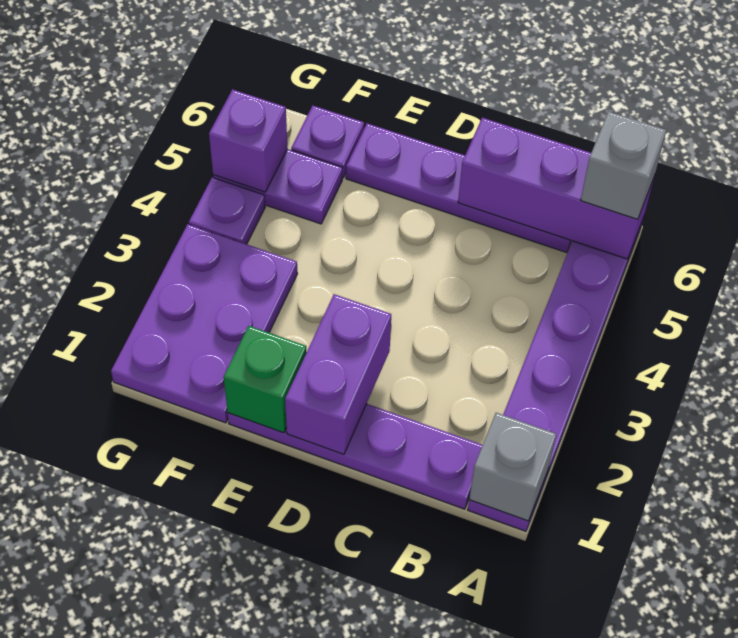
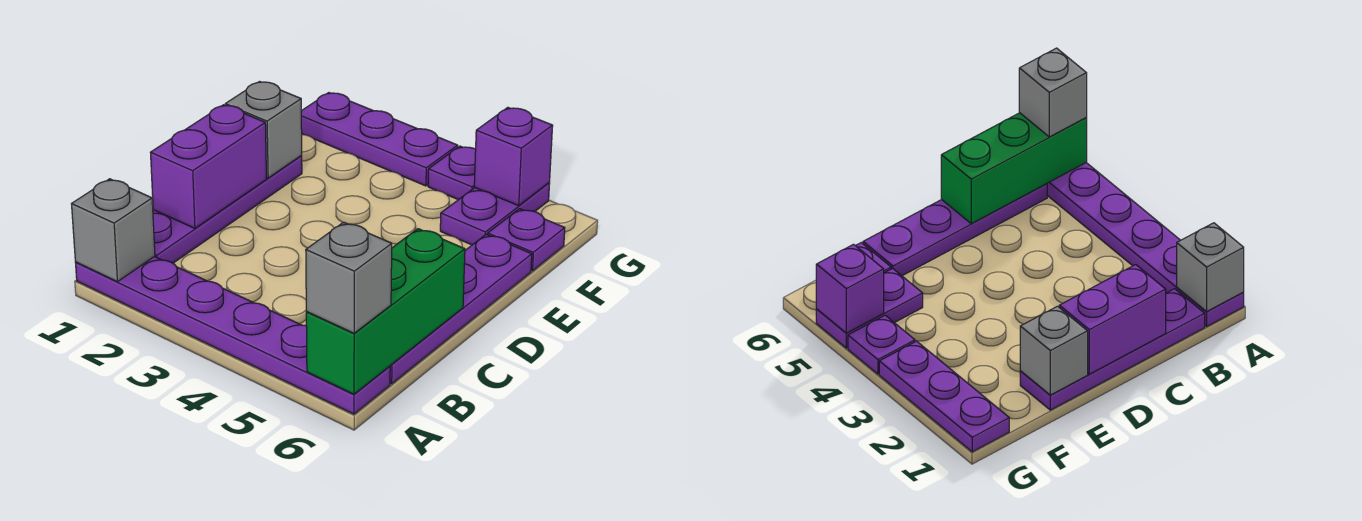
purple brick A6:C6 level 2 -> green brick A6:C6 level 2
purple brick D1:D2 level 2 -> purple brick C1:D1 level 2
green brick E1 level 2 -> grey brick E1 level 2
purple plate F1:G3 level 1 -> purple plate G1:G3 level 1

